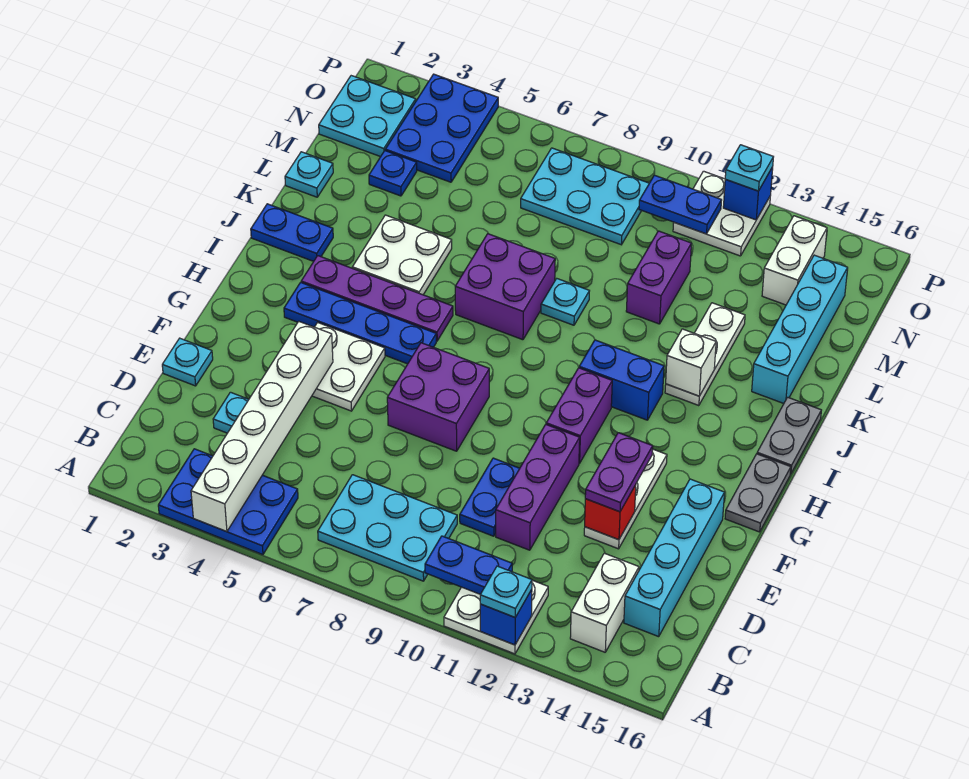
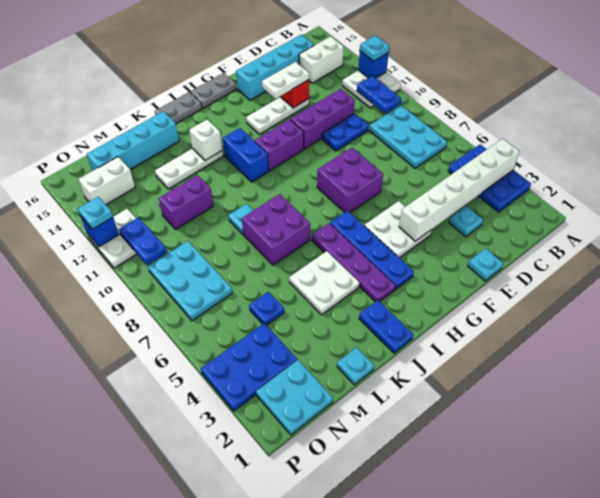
purple plate E13:F13 level 3 -> white plate E13:F13 level 3
blue plate M3 level 1 -> blue plate M5 level 1

